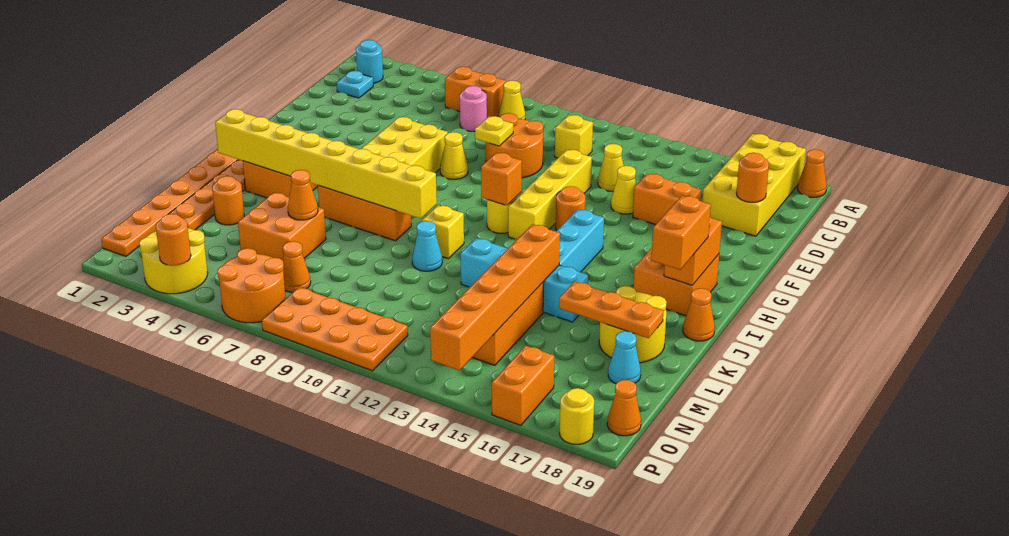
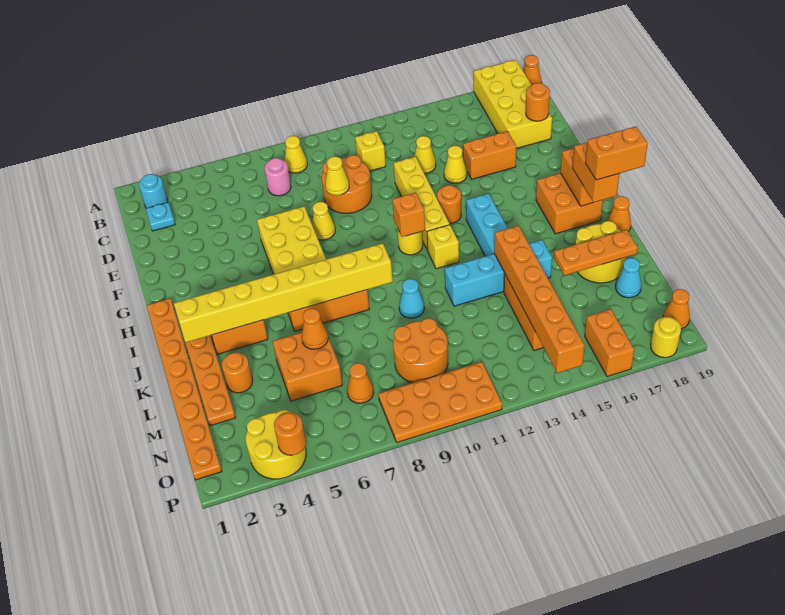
orange brick B6:B7 level 1 -> orange brick J18:J19 level 4
yellow plate E9 level 2 -> yellow cone E9 level 2
yellow brick J10 level 1 -> yellow brick I12 level 1
orange round brick O6:P7 level 1 -> orange round brick M9:N10 level 1

